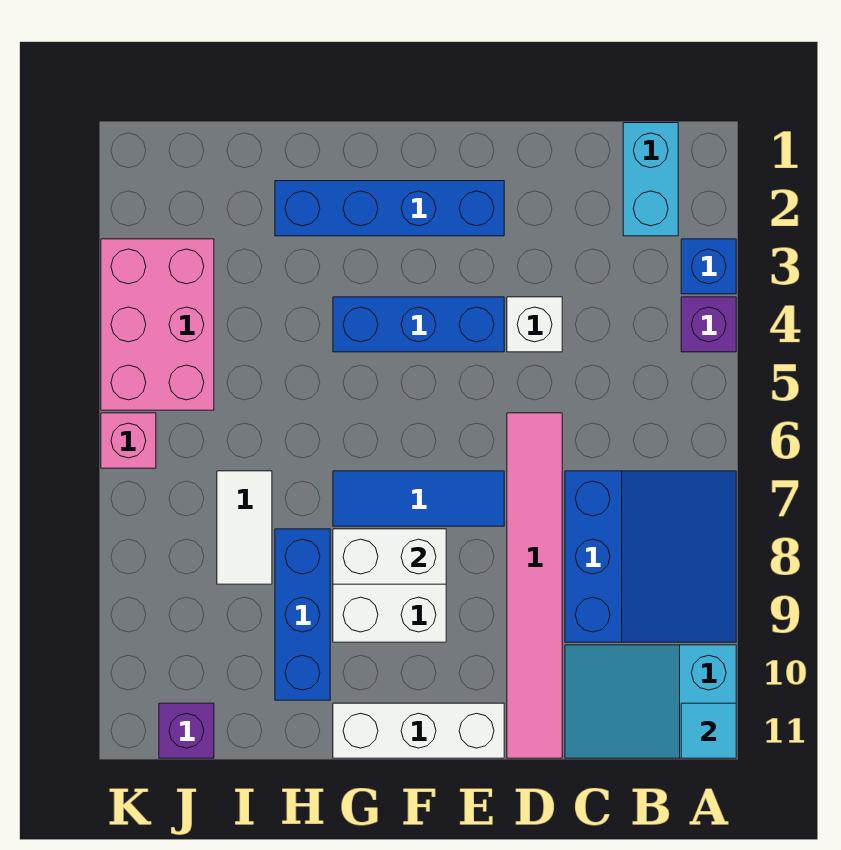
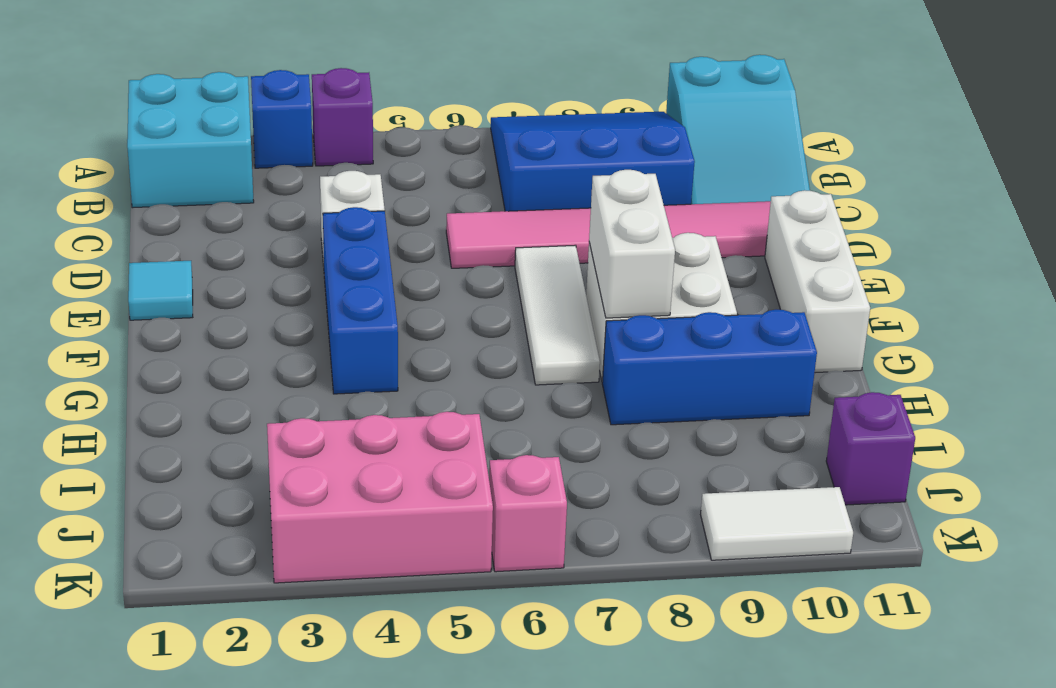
cyan tile A11 level 2 -> cyan tile E1 level 1
cyan brick B1:B2 level 1 -> cyan brick A1:B2 level 1
blue brick E2:H2 level 1 -> none
blue tile E7:G7 level 1 -> white tile E7:G7 level 1
white tile I7:I8 level 1 -> white tile K9:K10 level 1

